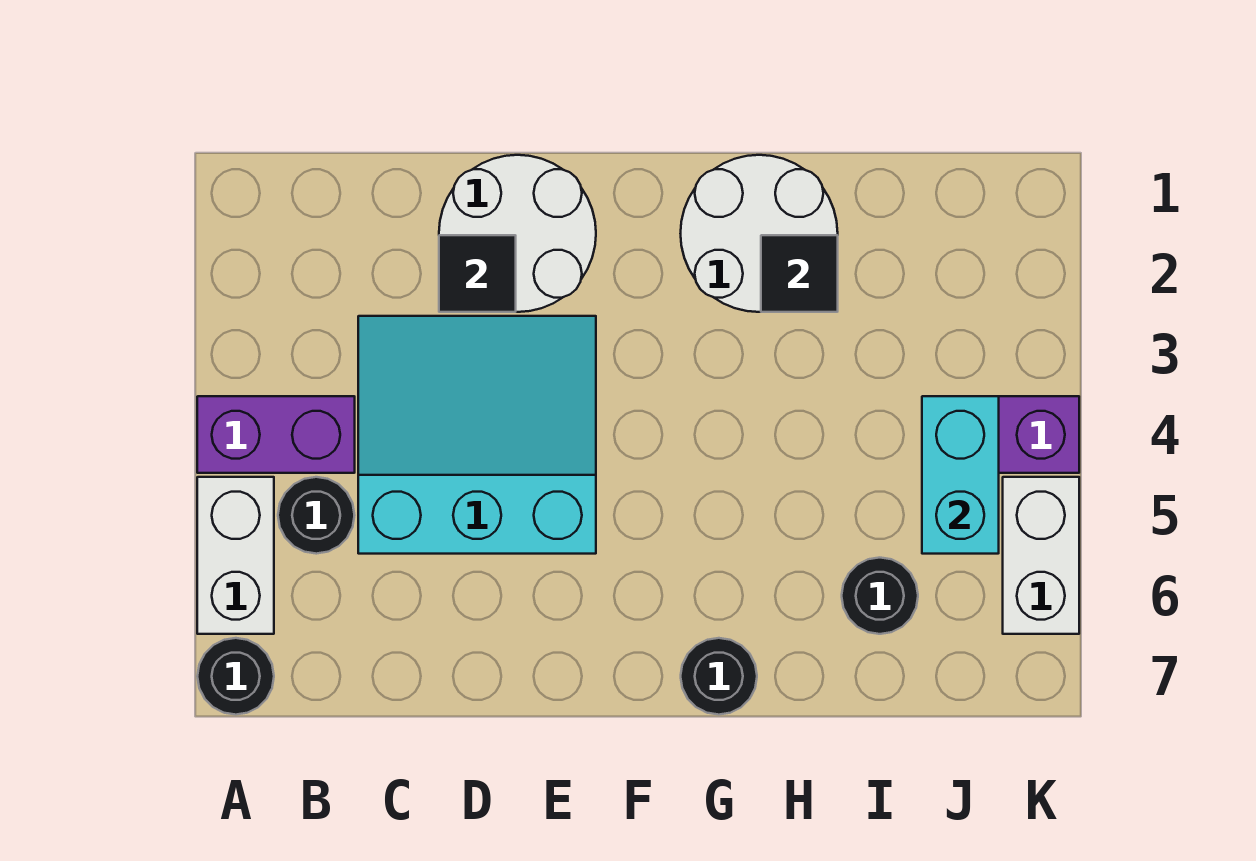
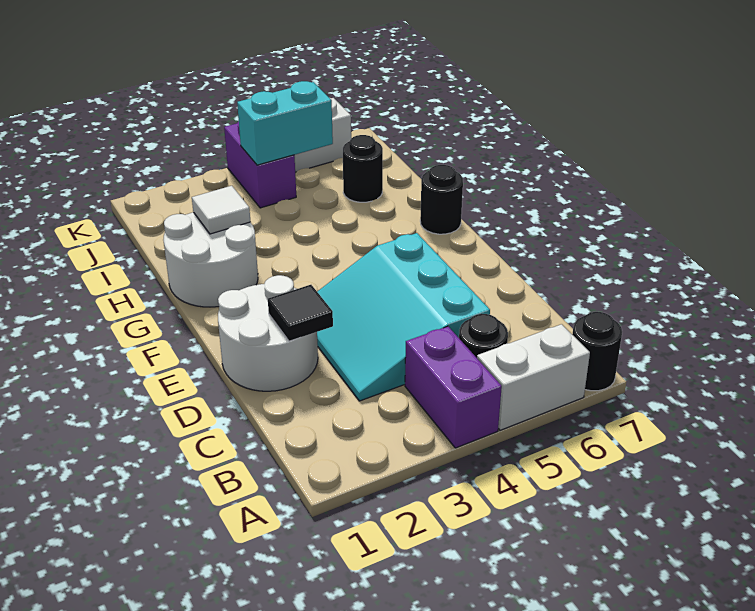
black tile H2 level 2 -> white tile H2 level 2

